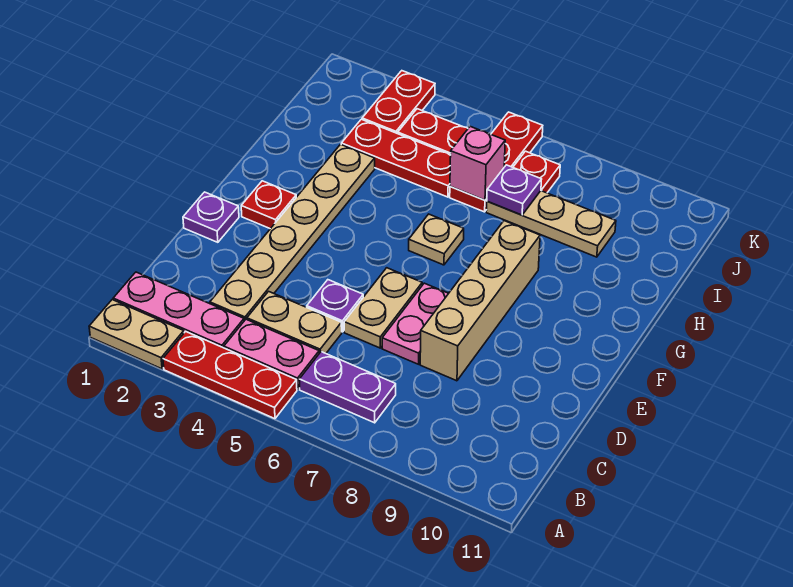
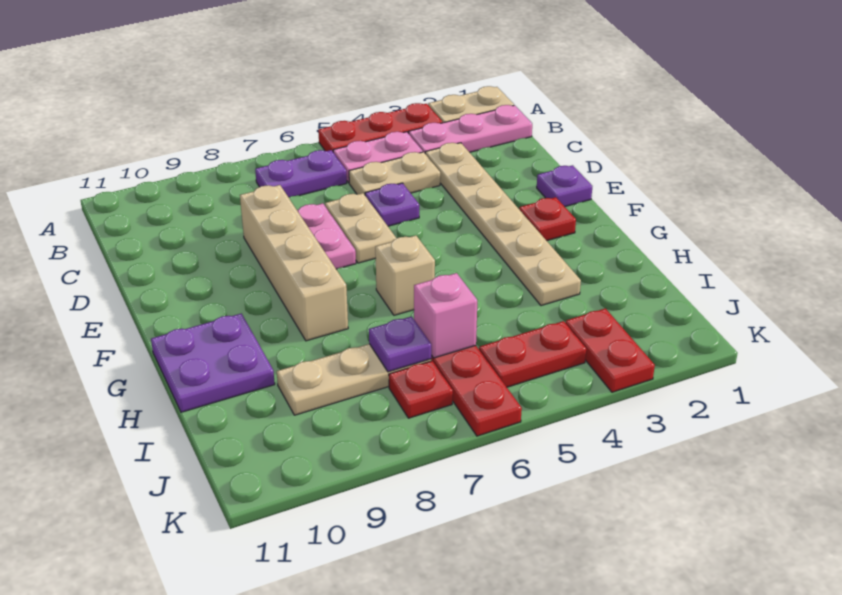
tan plate G6 level 1 -> tan brick G6 level 1
none -> purple plate G10:H11 level 1
red plate I3:I5 level 1 -> none

